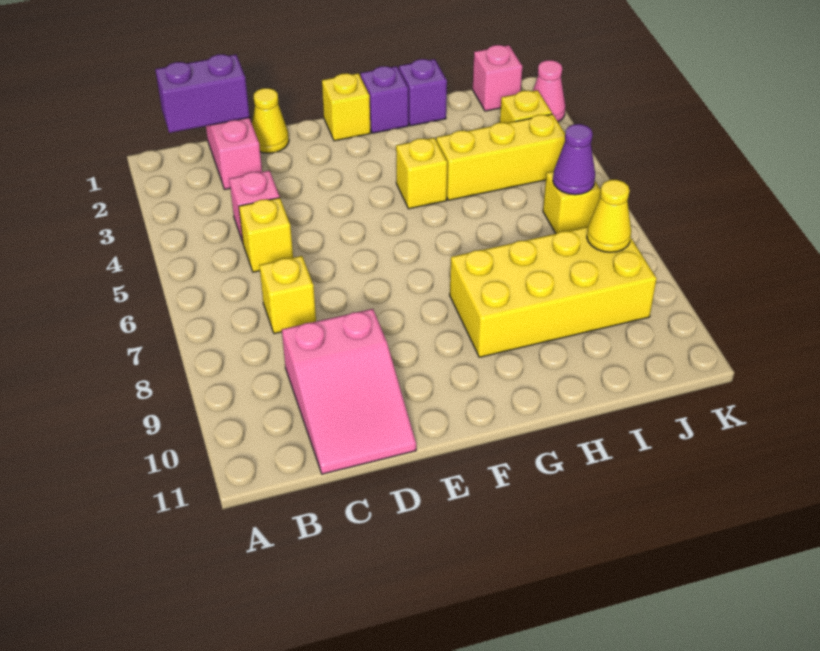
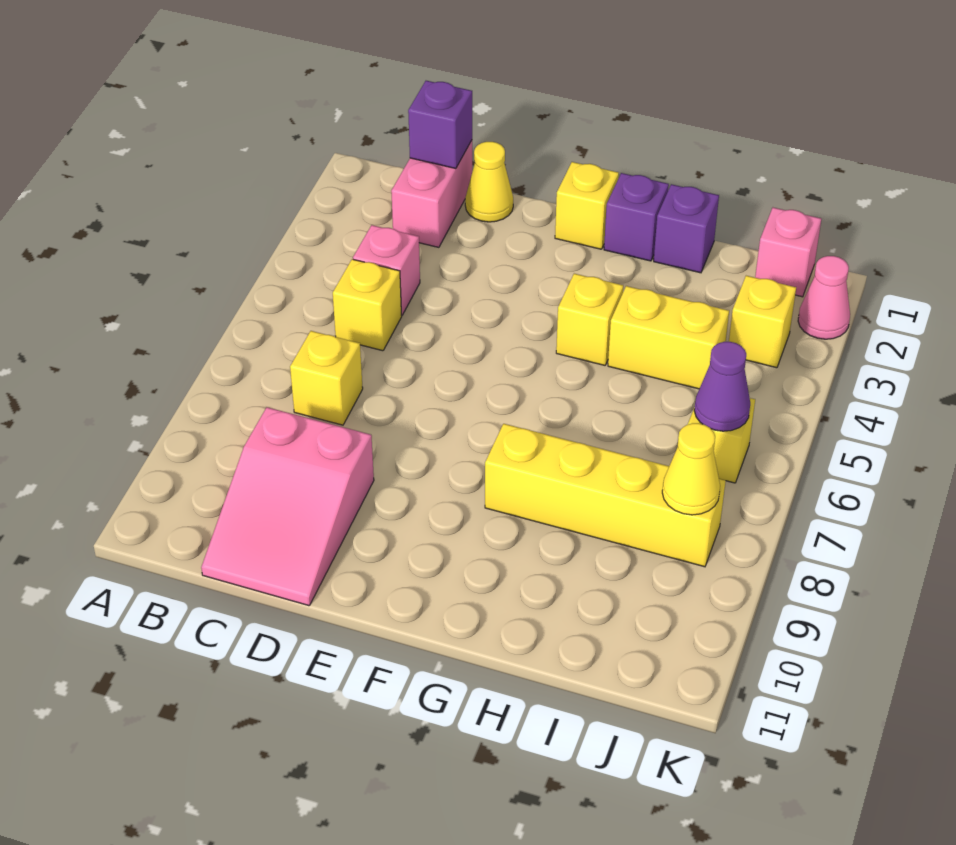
purple brick B1:C1 level 2 -> purple brick C1 level 2
yellow brick G8:J9 level 1 -> yellow brick G8:J8 level 1
yellow brick H4:J4 level 1 -> yellow brick H4:I4 level 1

